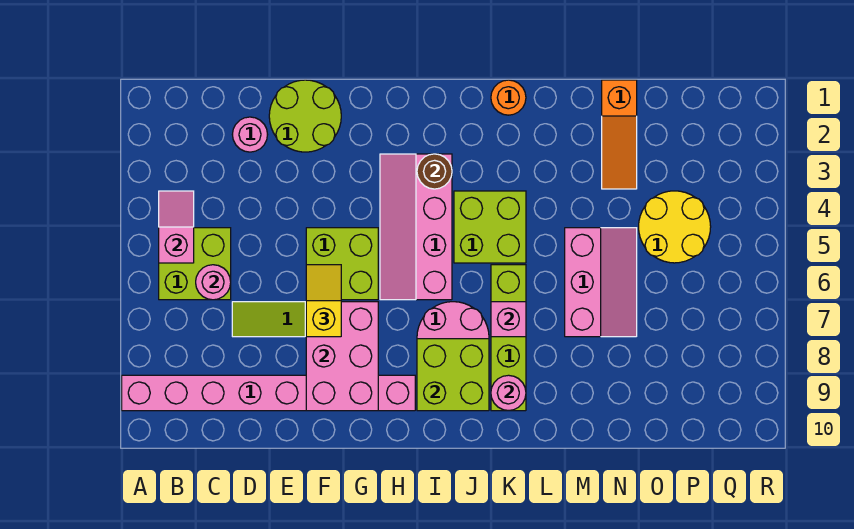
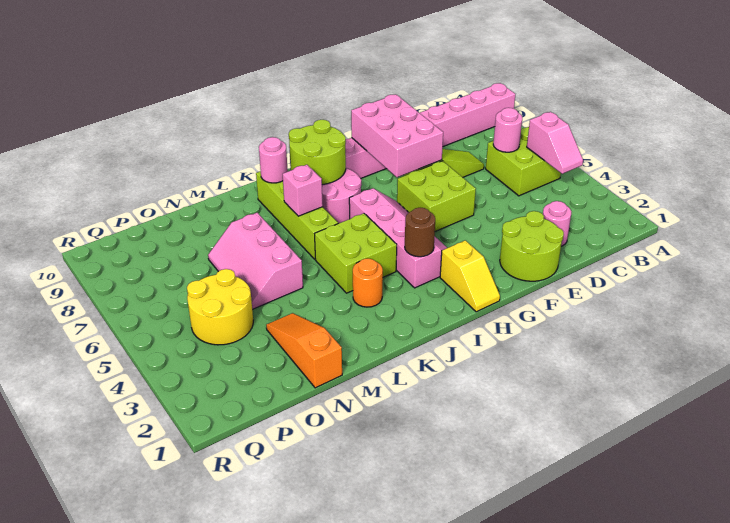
yellow slope F6:F7 level 3 top 7 -> yellow slope H1:H2 level 1 top 2
lime brick I8:J9 level 2 -> lime round brick I8:J9 level 2
orange round brick K1 level 1 -> orange round brick K3 level 1

